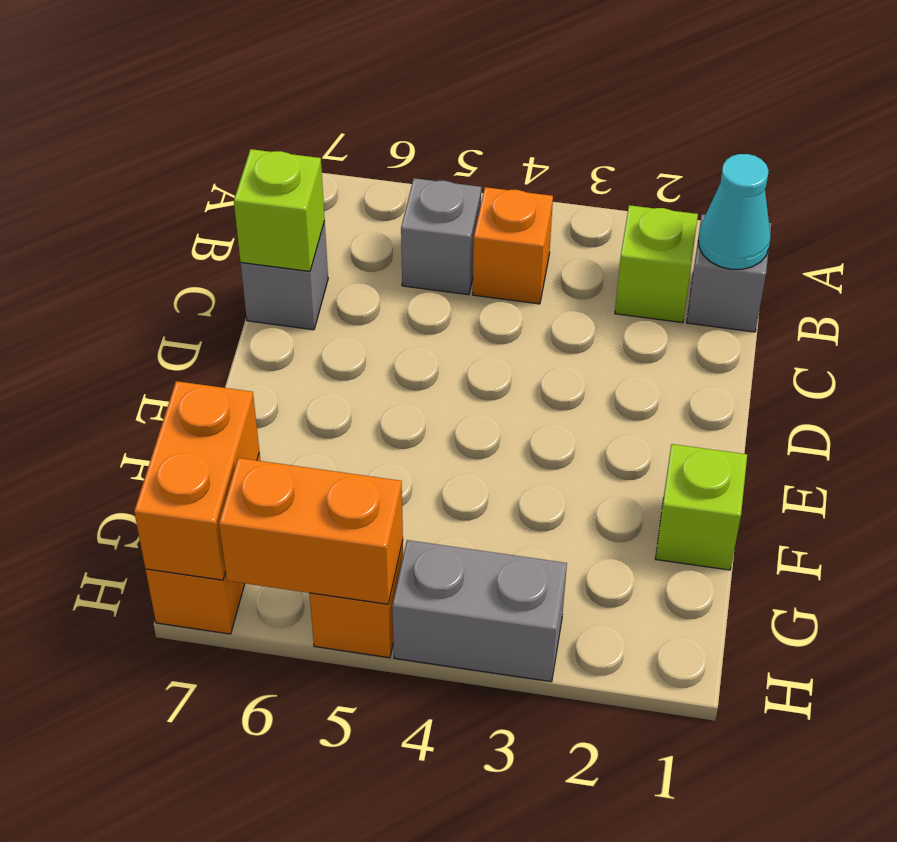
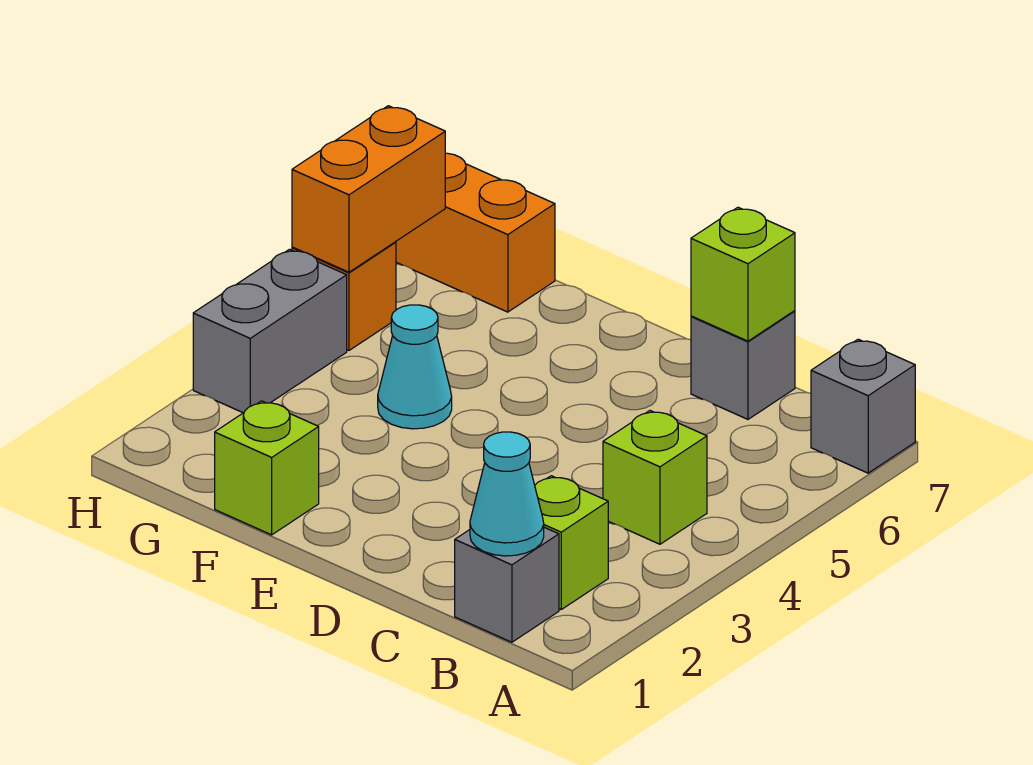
orange brick B4 level 1 -> lime brick B4 level 1
grey brick B5 level 1 -> grey brick A7 level 1
none -> cyan cone F4 level 1
orange brick G7:H7 level 2 -> none

